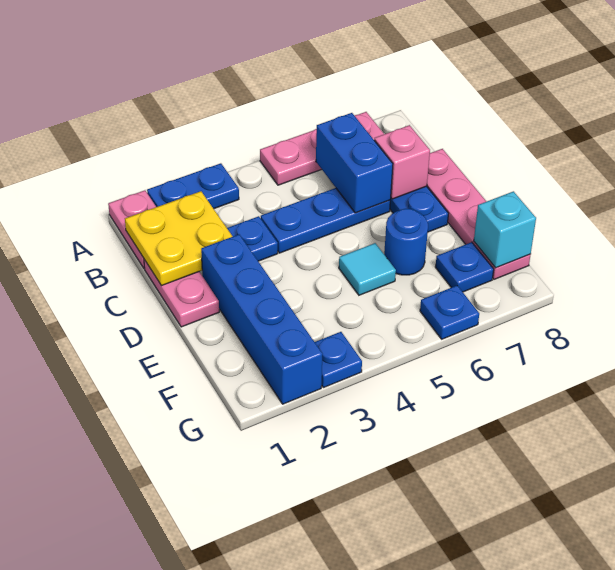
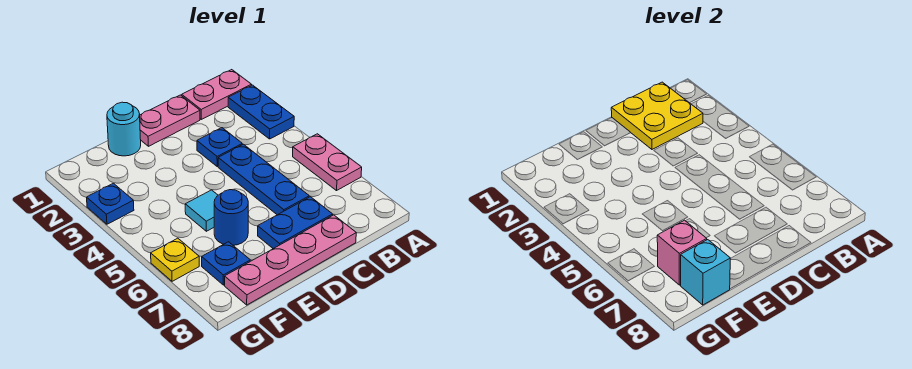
pink plate A5:A7 level 1 -> pink plate A5:A6 level 1
blue brick B6:C6 level 2 -> none
pink brick C7 level 2 -> pink brick F7 level 2
blue brick D2:G2 level 1 -> none
none -> cyan round brick E1 level 1
blue plate G6 level 1 -> yellow plate G6 level 1

